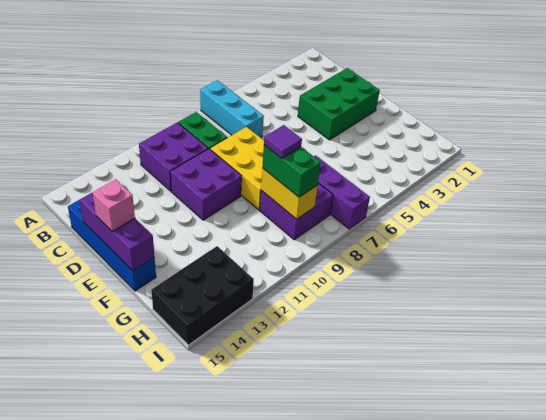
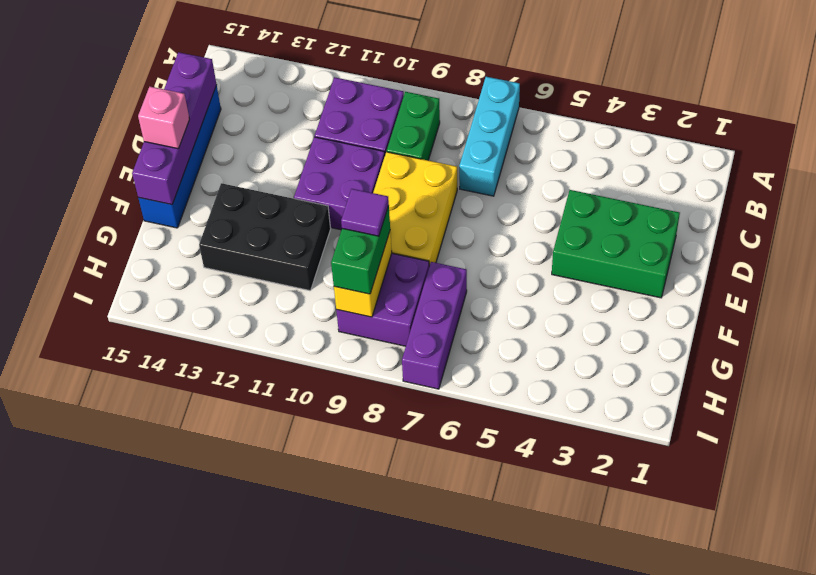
purple brick D15:F15 level 2 -> purple brick C15:F15 level 2
black brick H13:I15 level 1 -> black brick F11:G13 level 1

